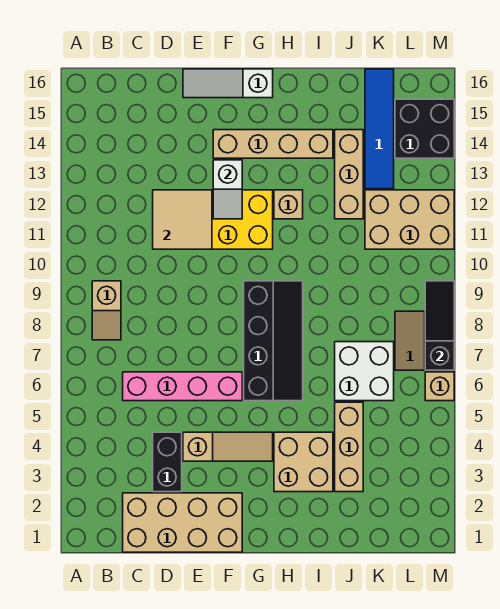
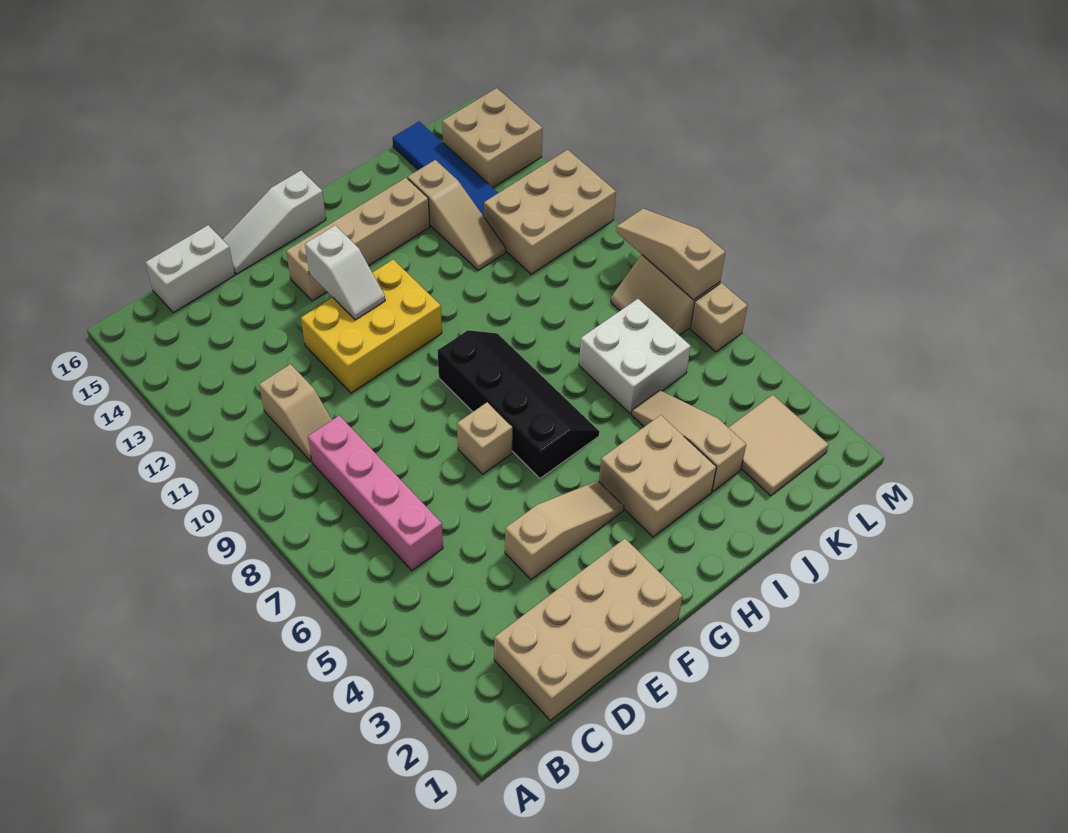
tan slope B8:B9 level 1 top 9 -> tan slope C10:C11 level 1 top 11
pink brick C6:F6 level 1 -> pink brick C6:C9 level 1
none -> white brick C16:D16 level 1
black brick D3:D4 level 1 -> none
tan tile D11:E12 level 2 -> tan tile K2:L3 level 1
tan brick H12 level 1 -> tan brick F7 level 1
tan brick J3:J5 level 1 -> tan slope J3:J5 level 1 top 3
tan brick J12:J14 level 1 -> tan slope J12:J14 level 1 top 14
black brick L14:M15 level 1 -> tan brick L14:M15 level 1
black slope M7:M9 level 2 top 7 -> tan slope M7:M9 level 2 top 7

